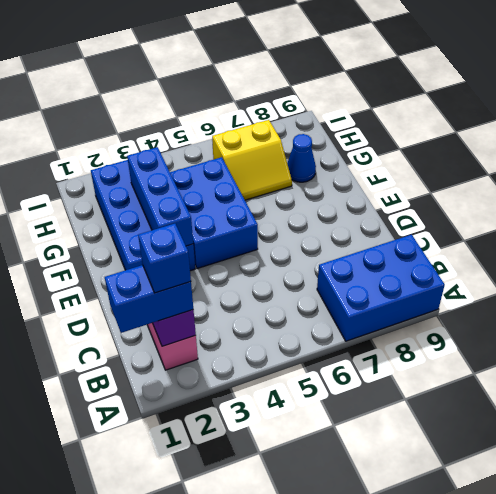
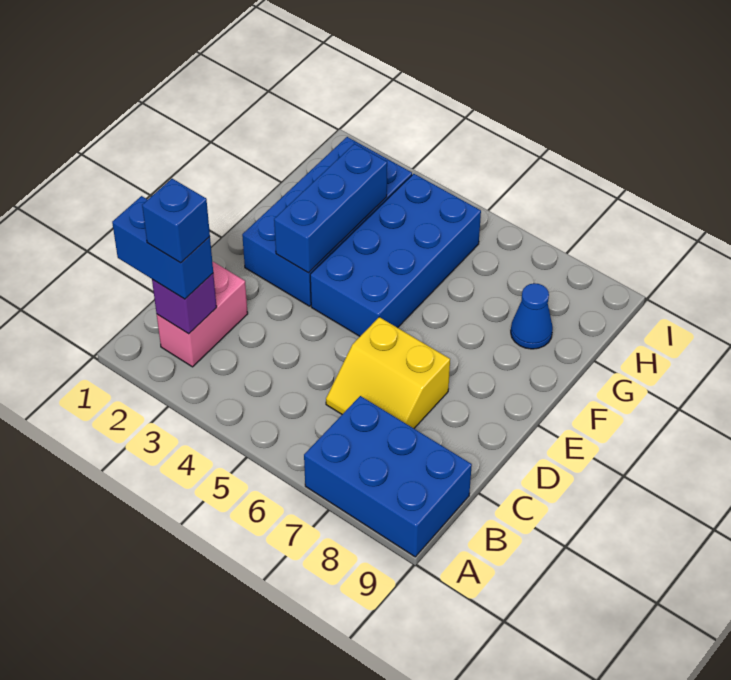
blue brick E4:G5 level 1 -> blue brick E4:H5 level 1
yellow slope G6:H7 level 1 top H -> yellow slope C6:D7 level 1 top D

